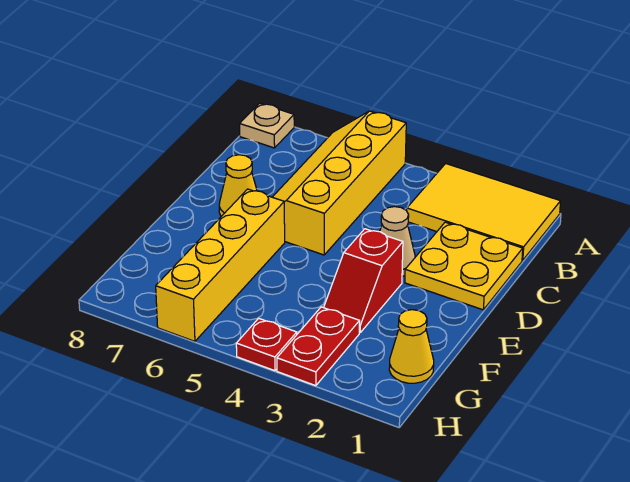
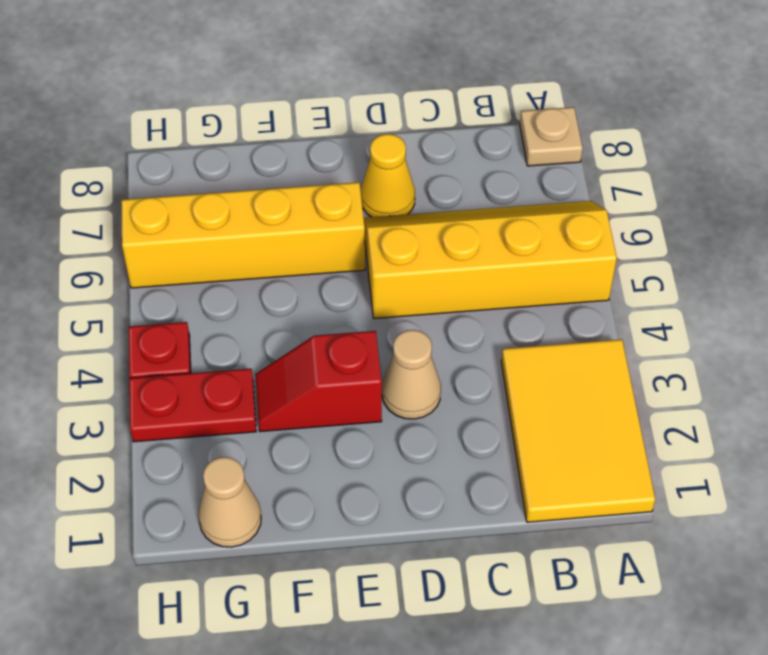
yellow plate C1:D2 level 1 -> none
yellow cone G1 level 1 -> tan cone G1 level 1

